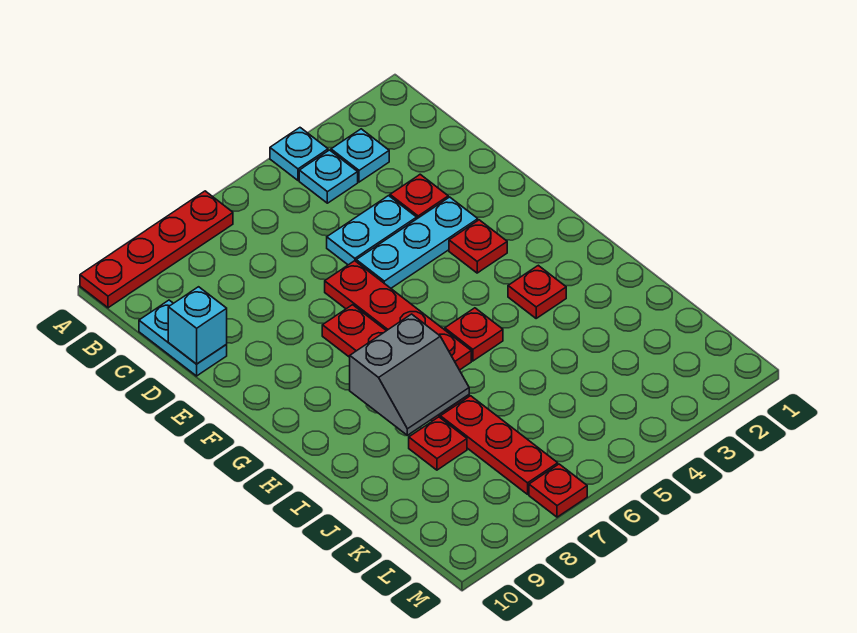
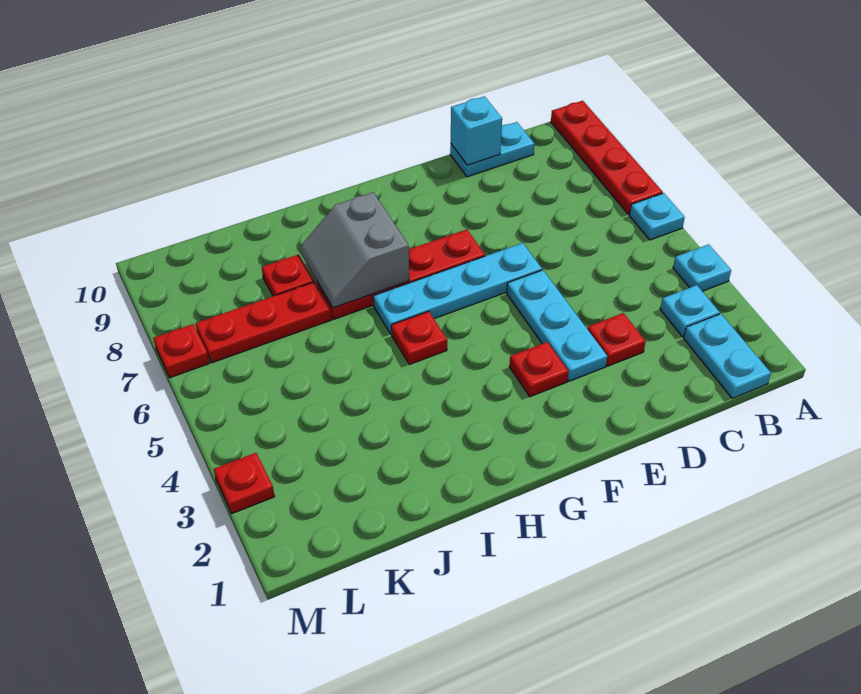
cyan plate B4 level 1 -> cyan plate A6 level 1
cyan plate D4:D5 level 1 -> cyan plate B1:B2 level 1
red plate E6:H6 level 1 -> cyan plate E6:H6 level 1
red plate H3 level 1 -> red plate M3 level 1

